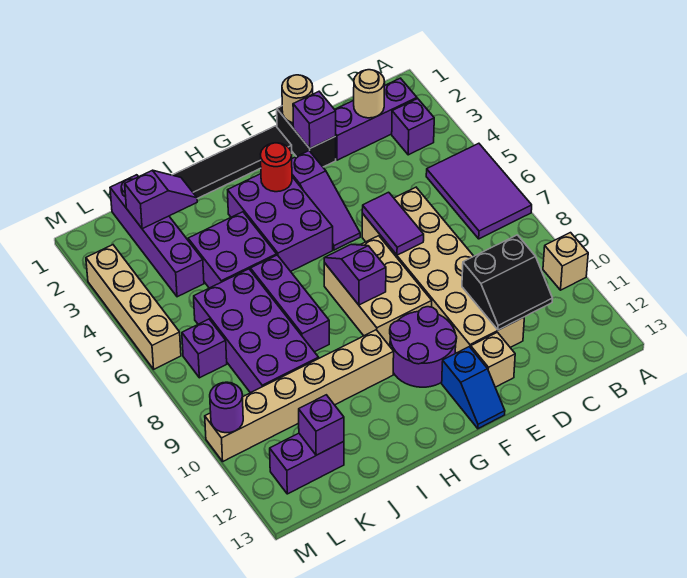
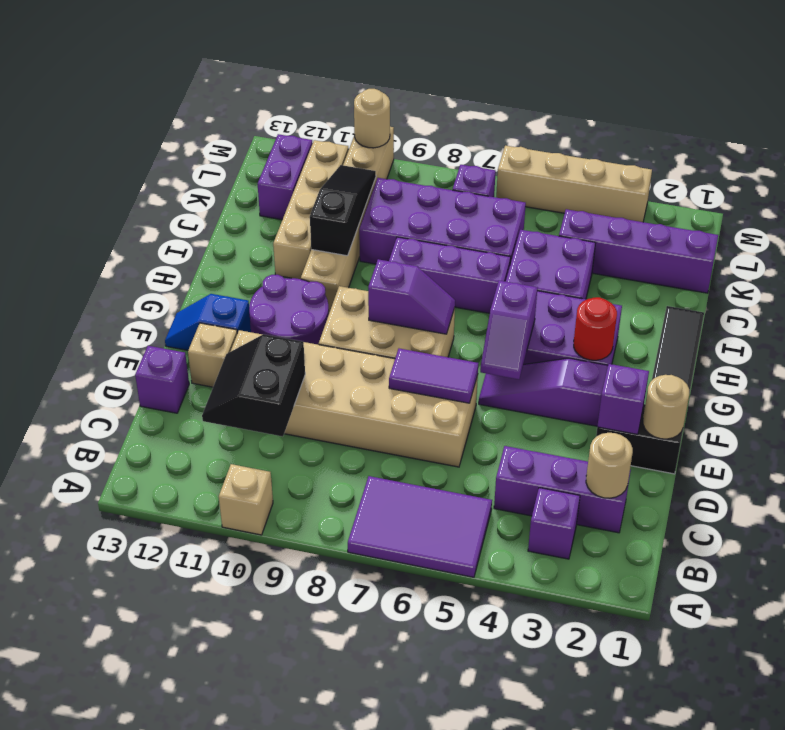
purple brick B2:D2 level 1 -> purple brick C2:C4 level 1
none -> black slope I10:K10 level 2 top I
none -> tan brick I11:L11 level 1
purple slope J2:K2 level 2 top K -> purple slope F5:G5 level 2 top G
purple brick K12 level 2 -> purple brick D13 level 1
purple round brick M10 level 2 -> tan round brick M10 level 2

